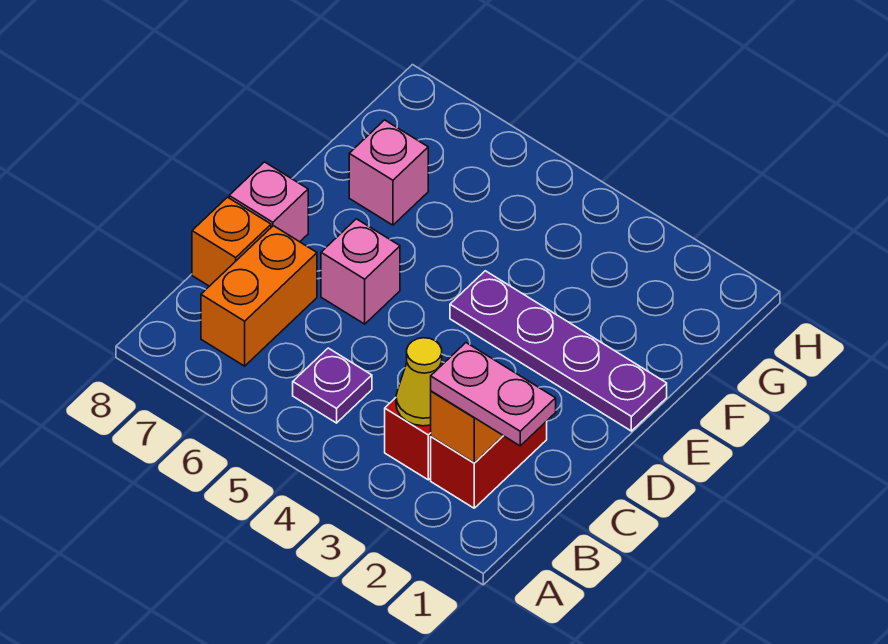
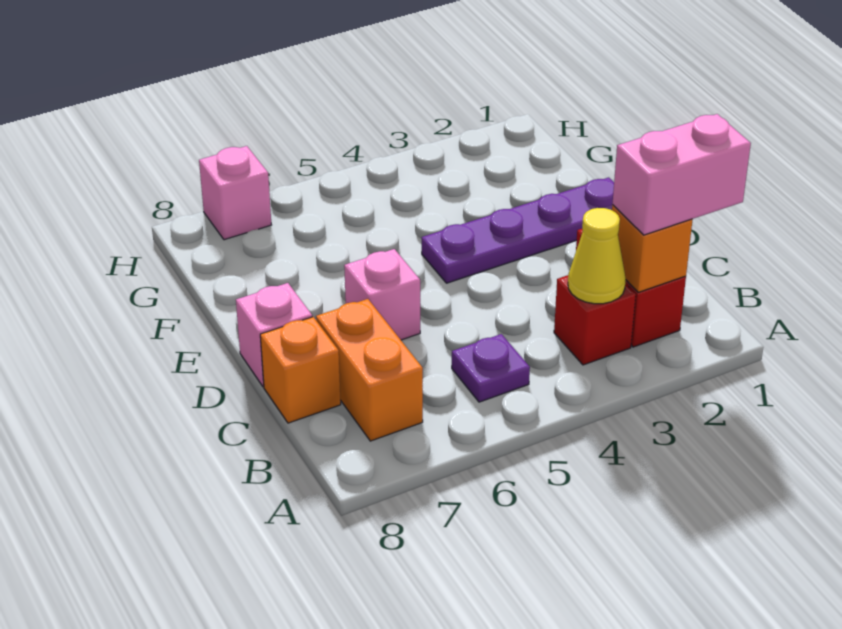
pink plate B1:B2 level 3 -> pink brick B1:B2 level 3
pink brick F7 level 1 -> pink brick H7 level 1

